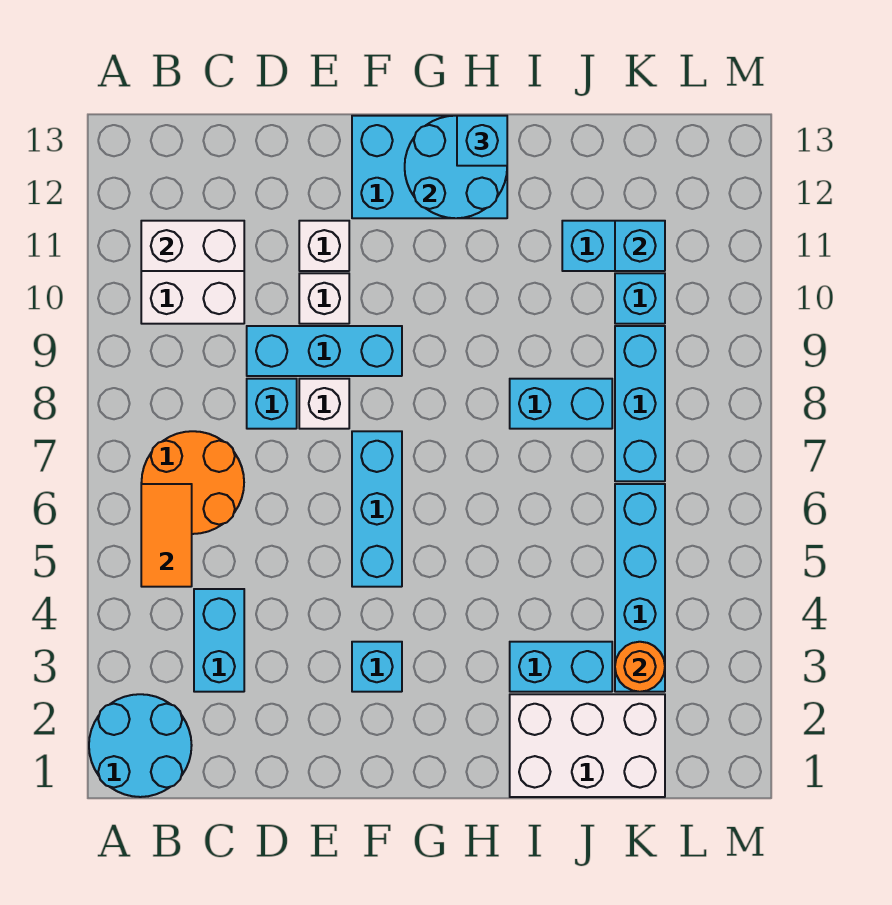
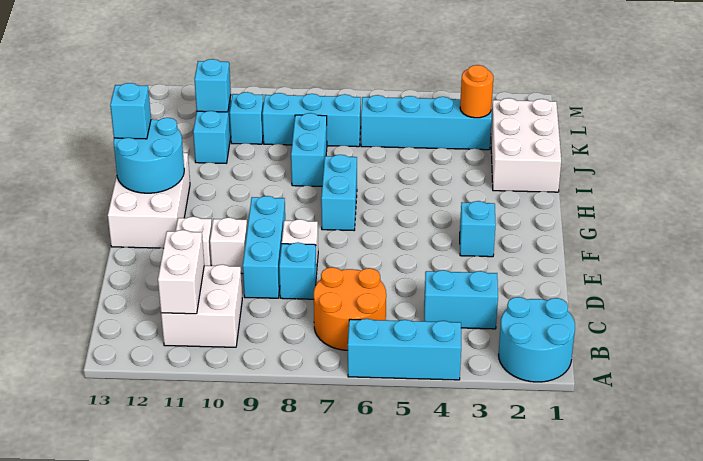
orange tile B5:B6 level 2 -> none
cyan brick F5:F7 level 1 -> cyan brick A4:A6 level 1
cyan brick F12:H13 level 1 -> white brick F12:H13 level 1
cyan brick I3:J3 level 1 -> cyan brick G7:H7 level 1

